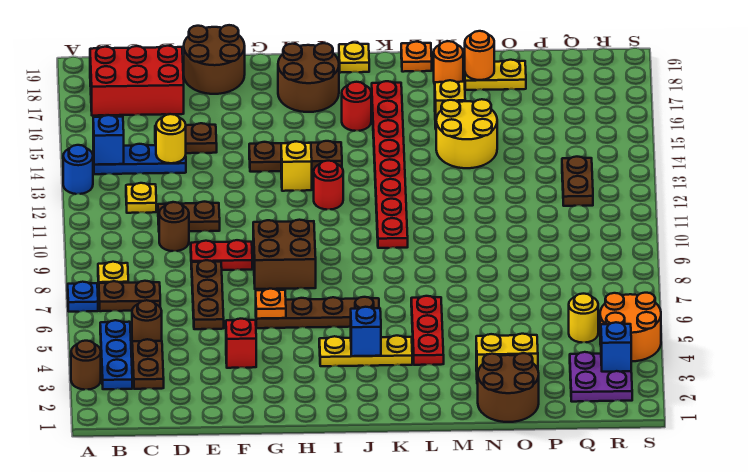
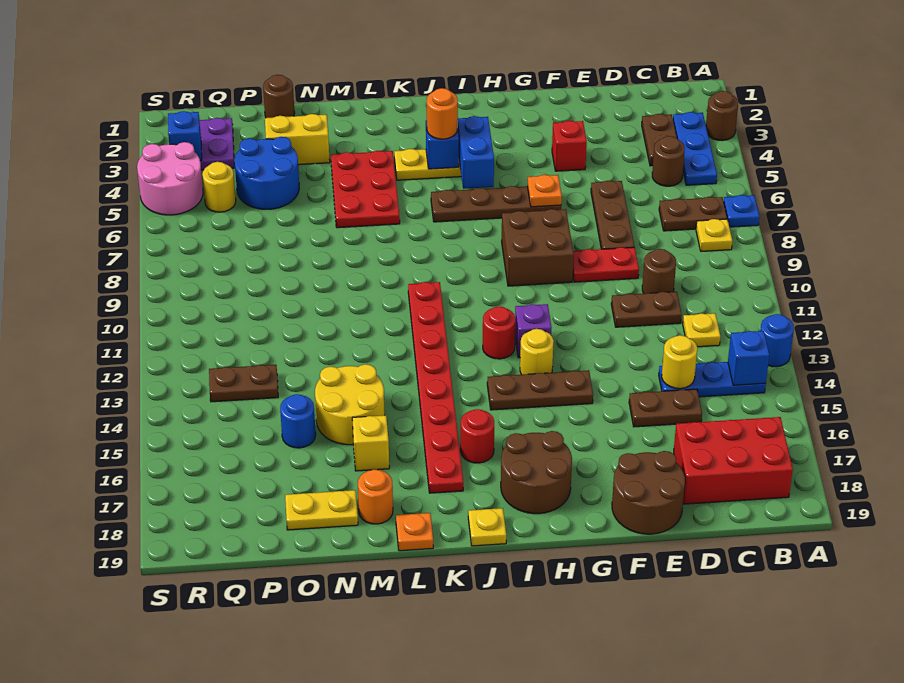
none -> purple brick H12 level 1
yellow brick H13 level 1 -> yellow round brick H13 level 1
none -> blue brick I4:I5 level 2
red plate L4:L6 level 1 -> red plate L4:M6 level 1
brown round brick N1:O2 level 1 -> brown round brick O1 level 1
orange round brick N18 level 2 -> orange round brick J4 level 3
none -> blue round brick O4:P5 level 1
none -> blue round brick O15 level 1
brown plate Q12:Q13 level 1 -> brown plate P13:Q13 level 1
orange round brick R4:S5 level 1 -> pink round brick R4:S5 level 1

